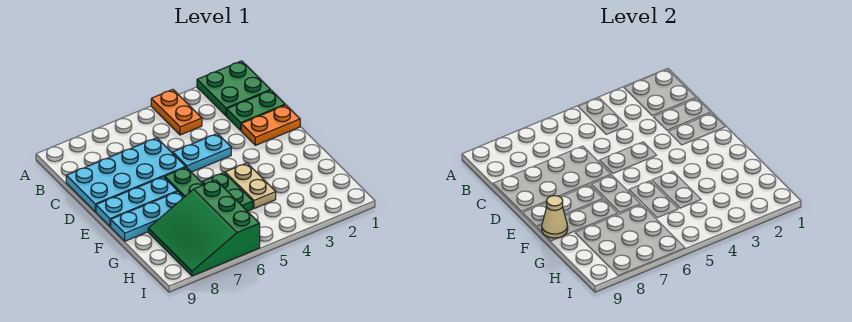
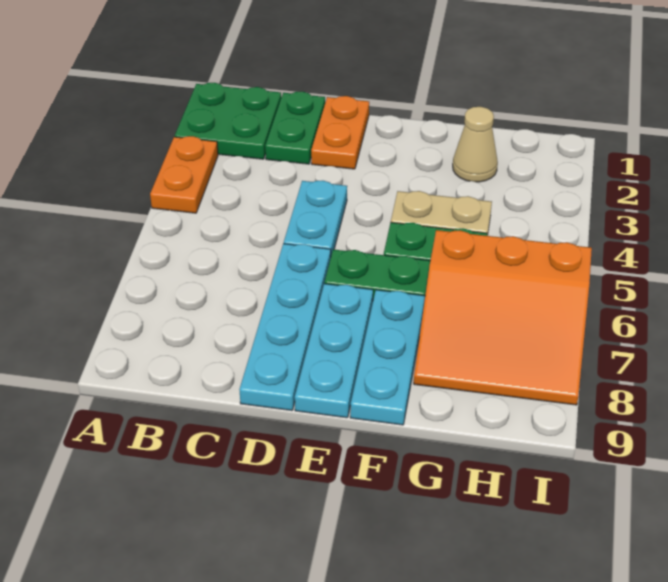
orange plate A4:B4 level 1 -> orange plate A3:A4 level 1
cyan plate C6:D9 level 1 -> cyan plate D6:D9 level 1
tan cone F9 level 2 -> tan cone G2 level 1
green slope G6:I8 level 1 top 6 -> orange slope G6:I8 level 1 top 6

